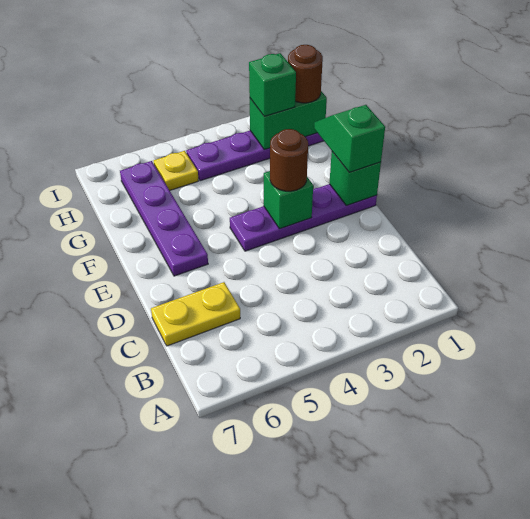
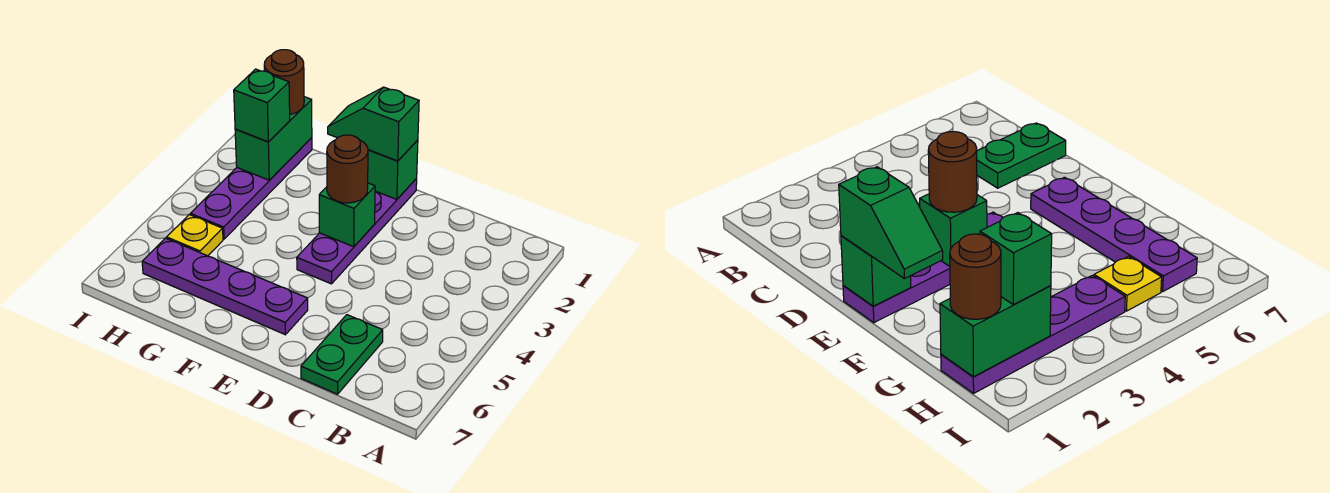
yellow plate C6:C7 level 1 -> green plate C6:C7 level 1

